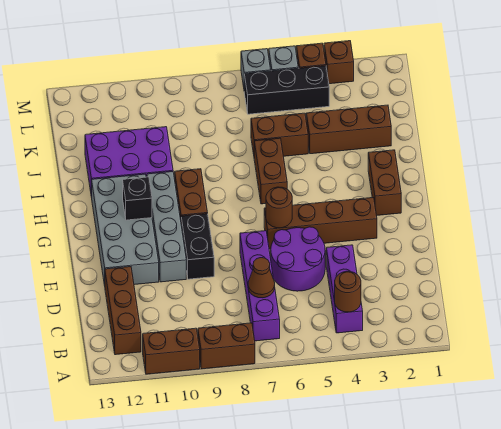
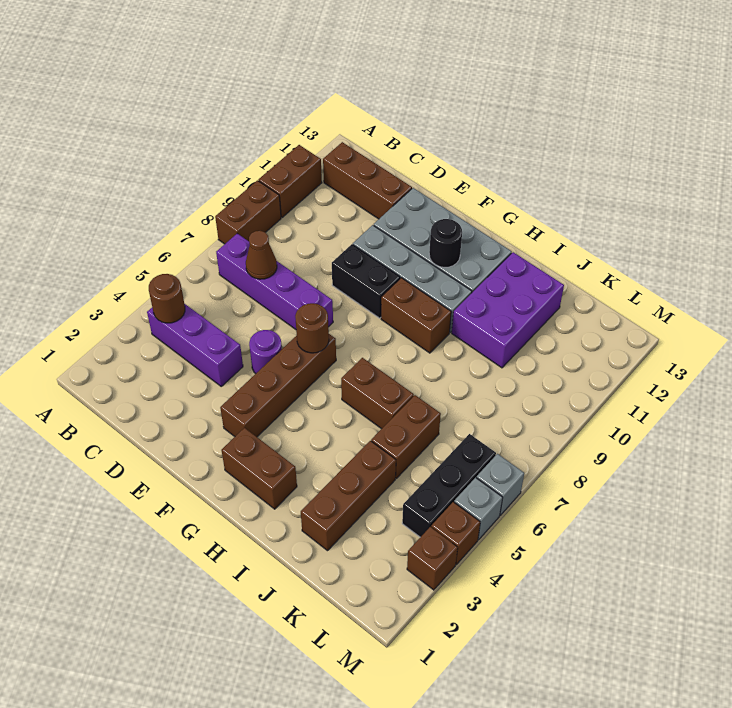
purple round brick D5:E6 level 1 -> purple round brick E5 level 1
black brick G11 level 2 -> black round brick G11 level 2

